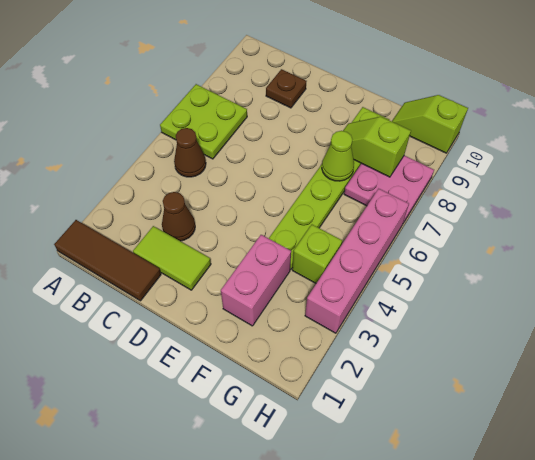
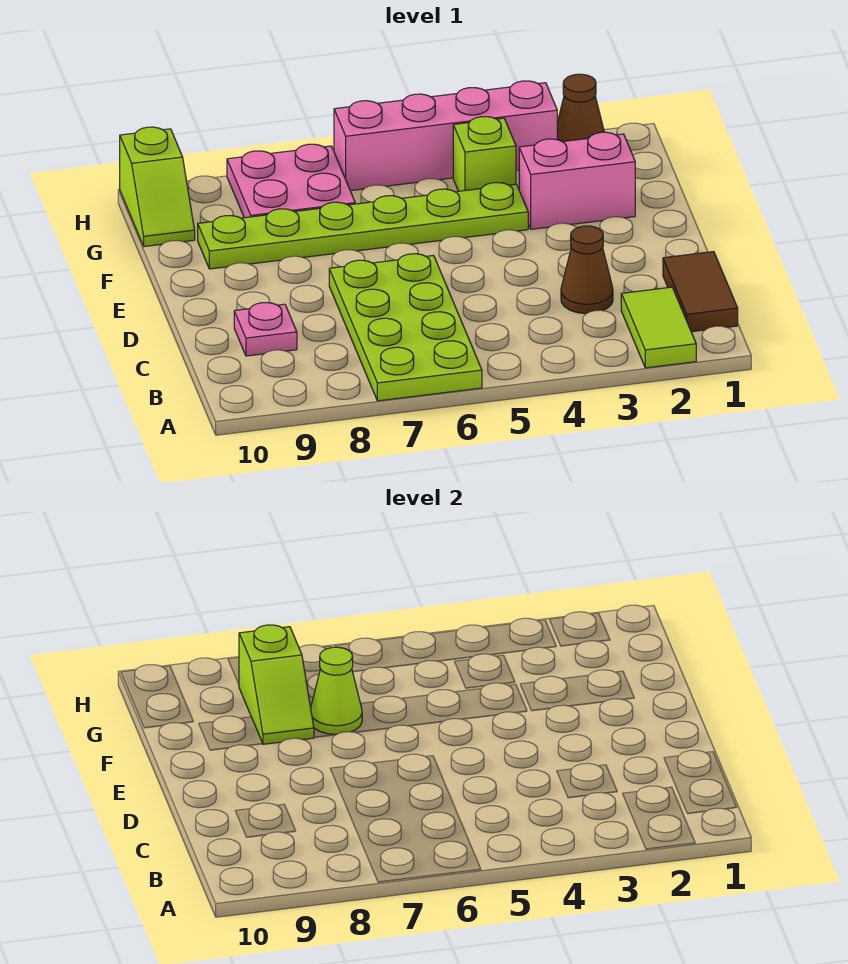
brown tile A1:C1 level 1 -> brown tile B1:C1 level 1
lime plate A6:B7 level 1 -> lime plate A6:D7 level 1
brown cone B5 level 1 -> brown cone H2 level 1
lime tile C2:D2 level 1 -> lime tile A2:B2 level 1
brown plate C9 level 1 -> pink plate C9 level 1

